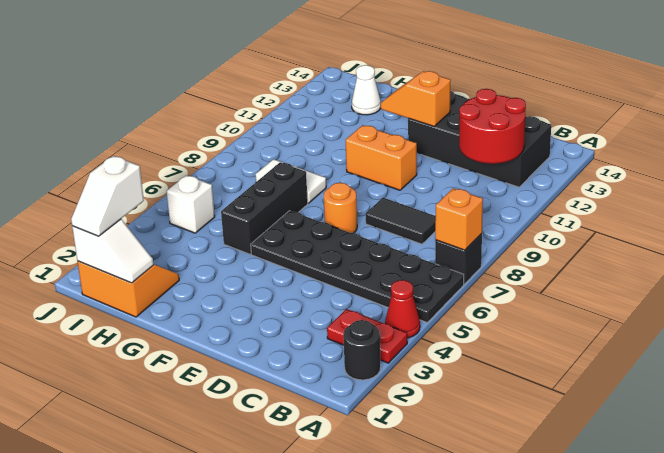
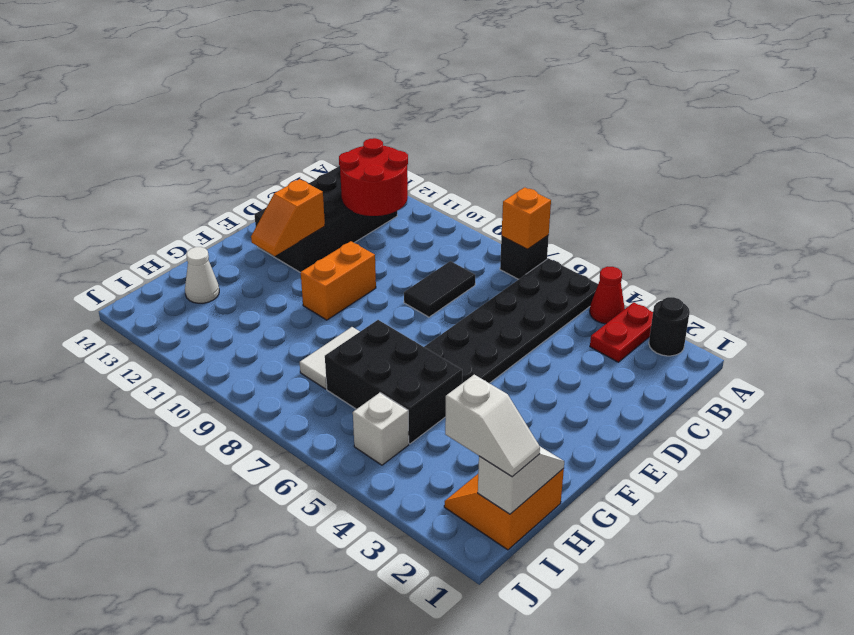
orange round brick E7 level 1 -> none
black brick G5:G7 level 1 -> black brick G5:H7 level 1

